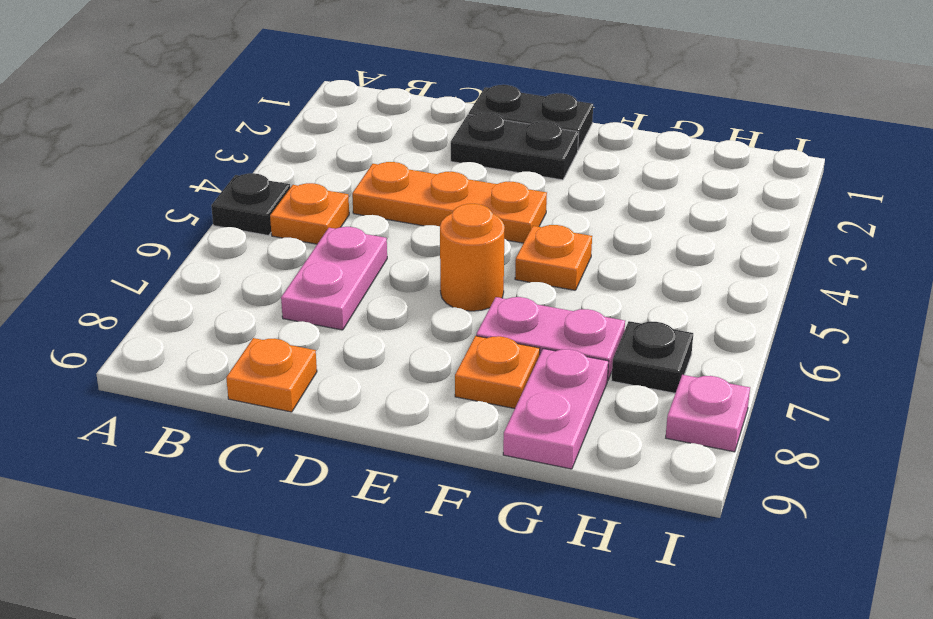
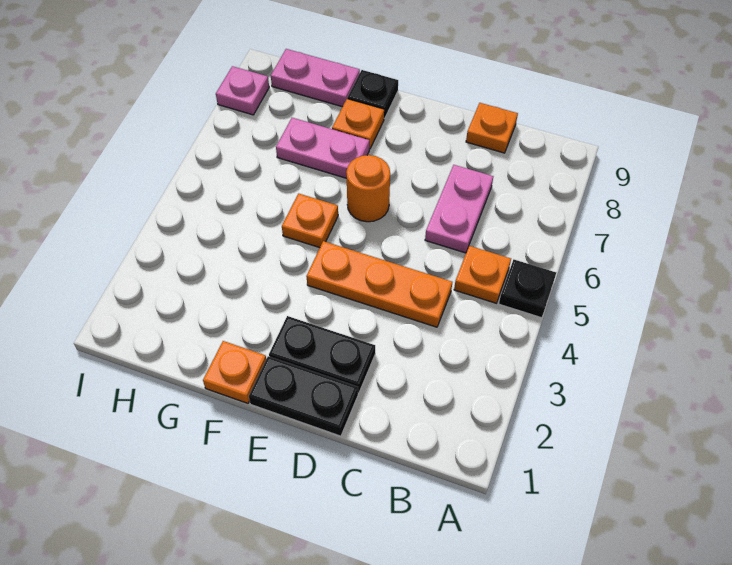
none -> orange plate F1 level 1
pink plate G8:G9 level 1 -> pink plate G9:H9 level 1
black plate H7 level 1 -> black plate F9 level 1

